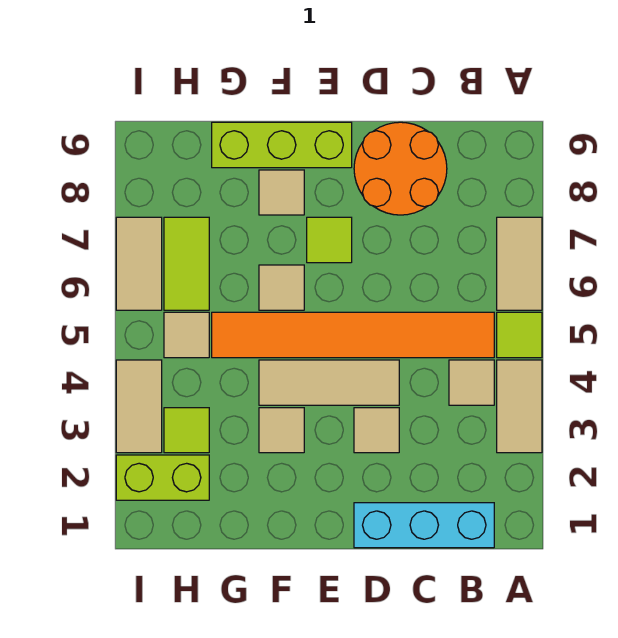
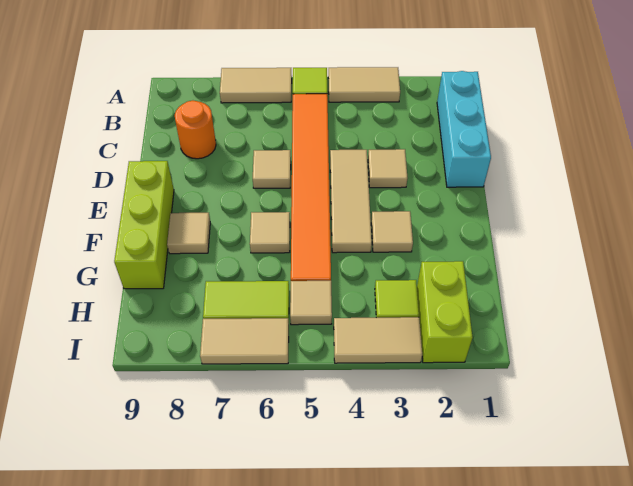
tan tile B4 level 1 -> tan tile D6 level 1
orange round brick C8:D9 level 1 -> orange round brick C8 level 1
lime tile E7 level 1 -> none

